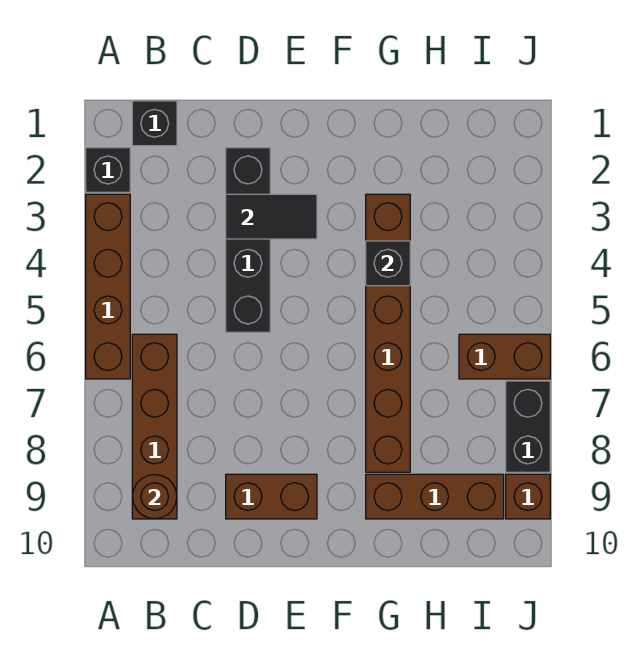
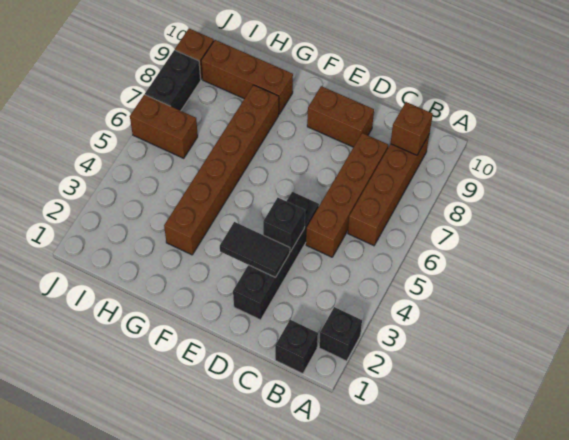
brown brick A3:A6 level 1 -> brown brick C5:C8 level 1
brown round brick B9 level 2 -> brown brick B9 level 2
black brick G4 level 2 -> black brick D4 level 2

